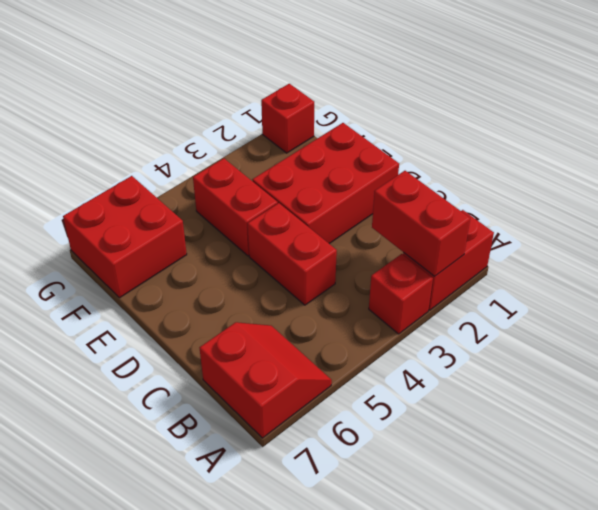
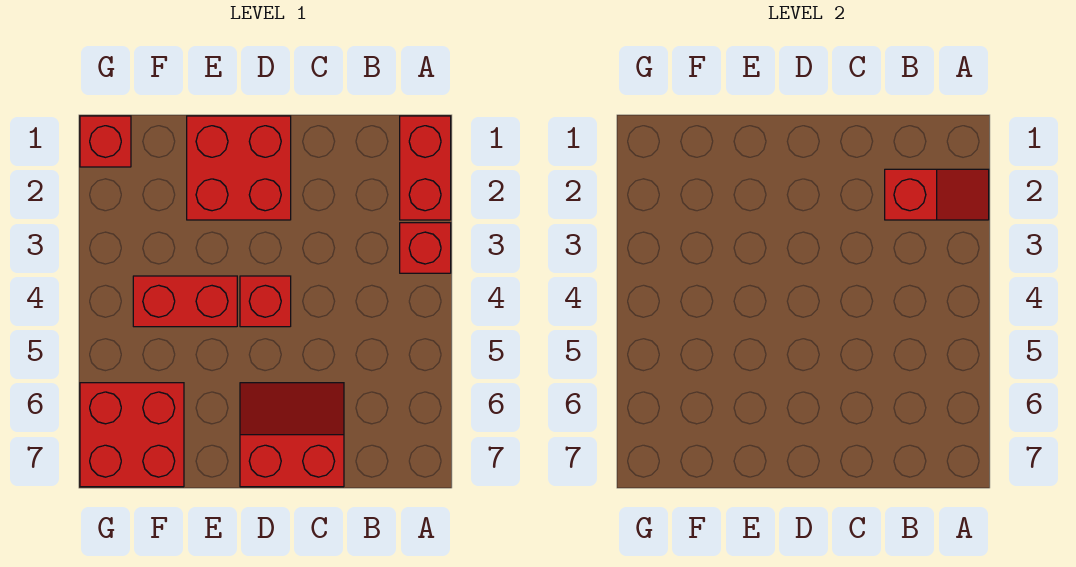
red brick A2:B2 level 2 -> red slope A2:B2 level 2 top B
red slope A6:B7 level 1 top 7 -> red slope C6:D7 level 1 top 7
red brick C4:D4 level 1 -> red brick D4 level 1
red brick D1:E3 level 1 -> red brick D1:E2 level 1

